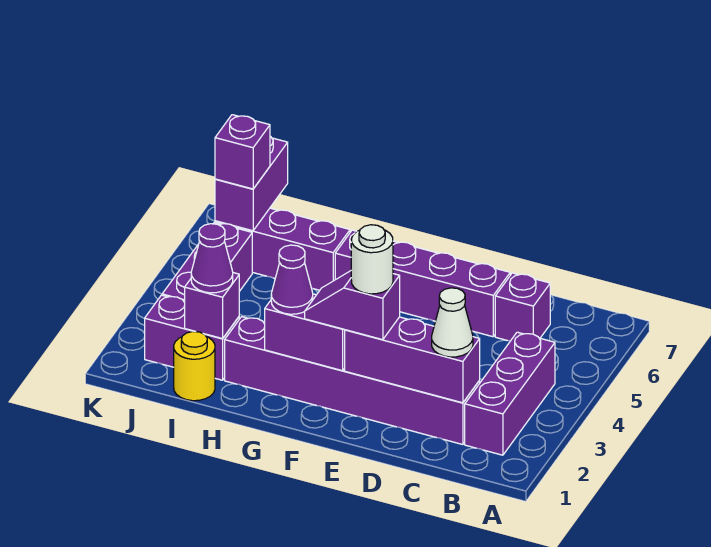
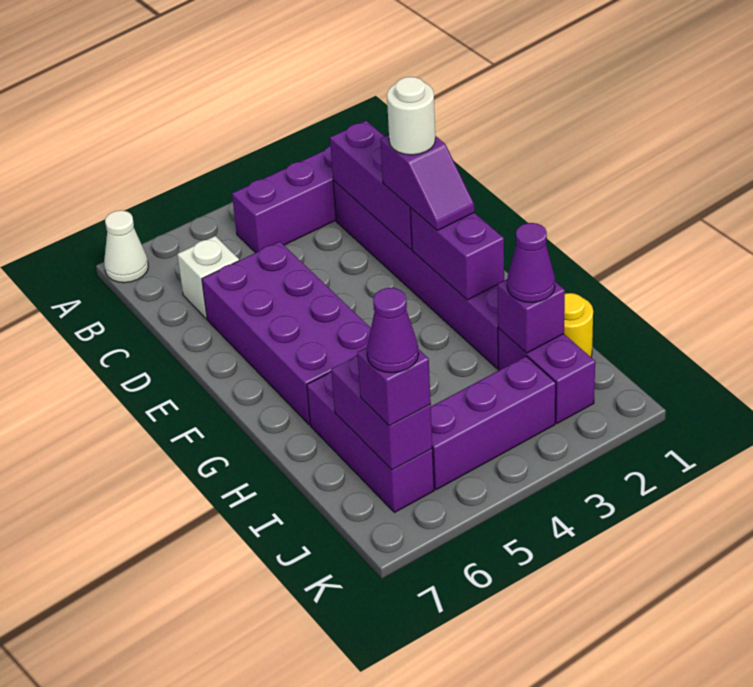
white cone C2 level 3 -> white cone A7 level 1
purple brick C6 level 1 -> white brick C6 level 1
purple brick D6:G6 level 1 -> purple brick D5:G6 level 1
purple cone G2 level 3 -> purple cone J6 level 4
purple brick J6:J7 level 2 -> purple brick I6:J6 level 2

